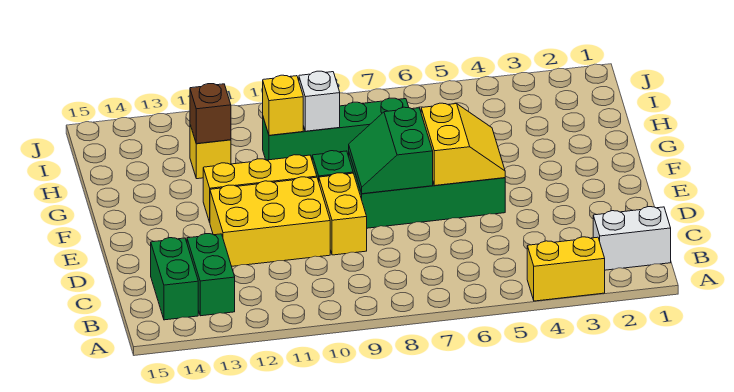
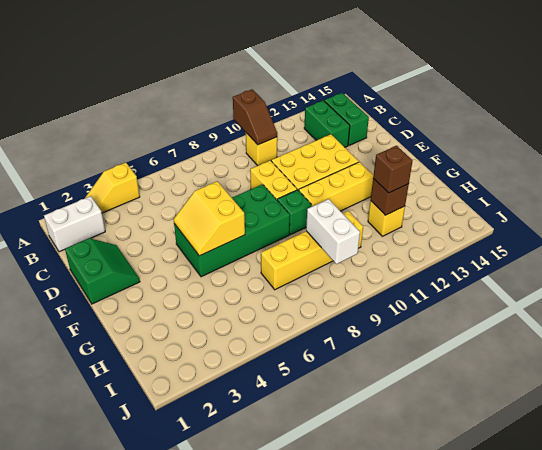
yellow brick A3:A4 level 1 -> yellow slope A3:A4 level 1 top 4
none -> brown slope A10:B10 level 2 top A
green slope E7:F8 level 2 top 7 -> green slope D1:E2 level 1 top 1
green brick H7:H10 level 1 -> yellow brick H7:H10 level 1
white brick H9 level 2 -> white brick H9:I9 level 2
yellow brick H10 level 2 -> yellow brick B10 level 1
none -> brown brick H12 level 3

